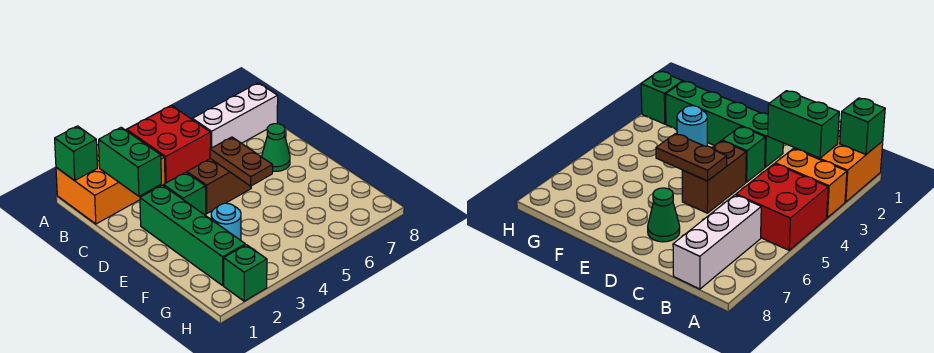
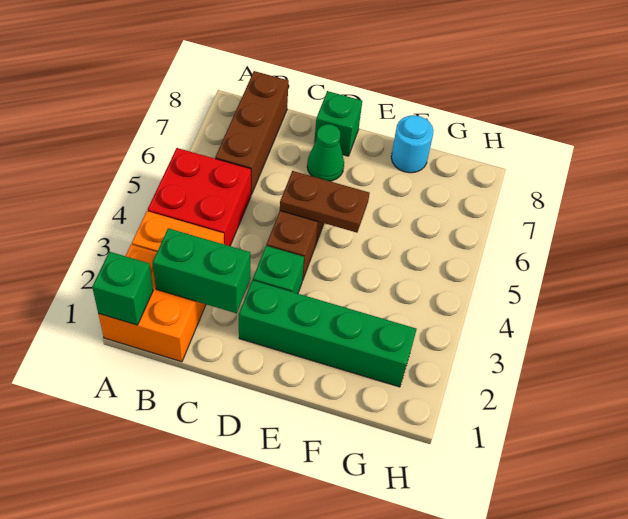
white brick B6:B8 level 1 -> brown brick B6:B8 level 1
cyan round brick F3 level 1 -> cyan round brick F8 level 1
green brick H2 level 1 -> green brick D8 level 1

